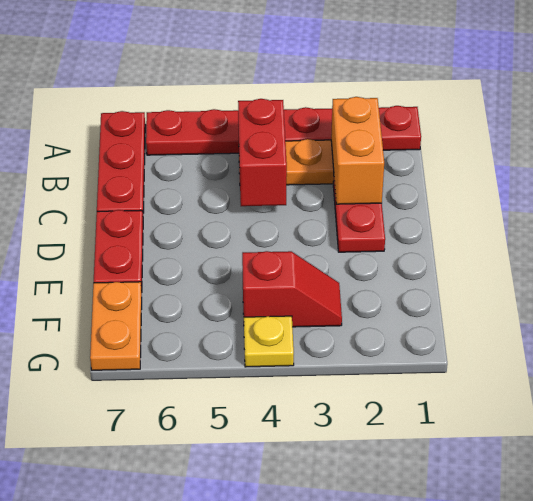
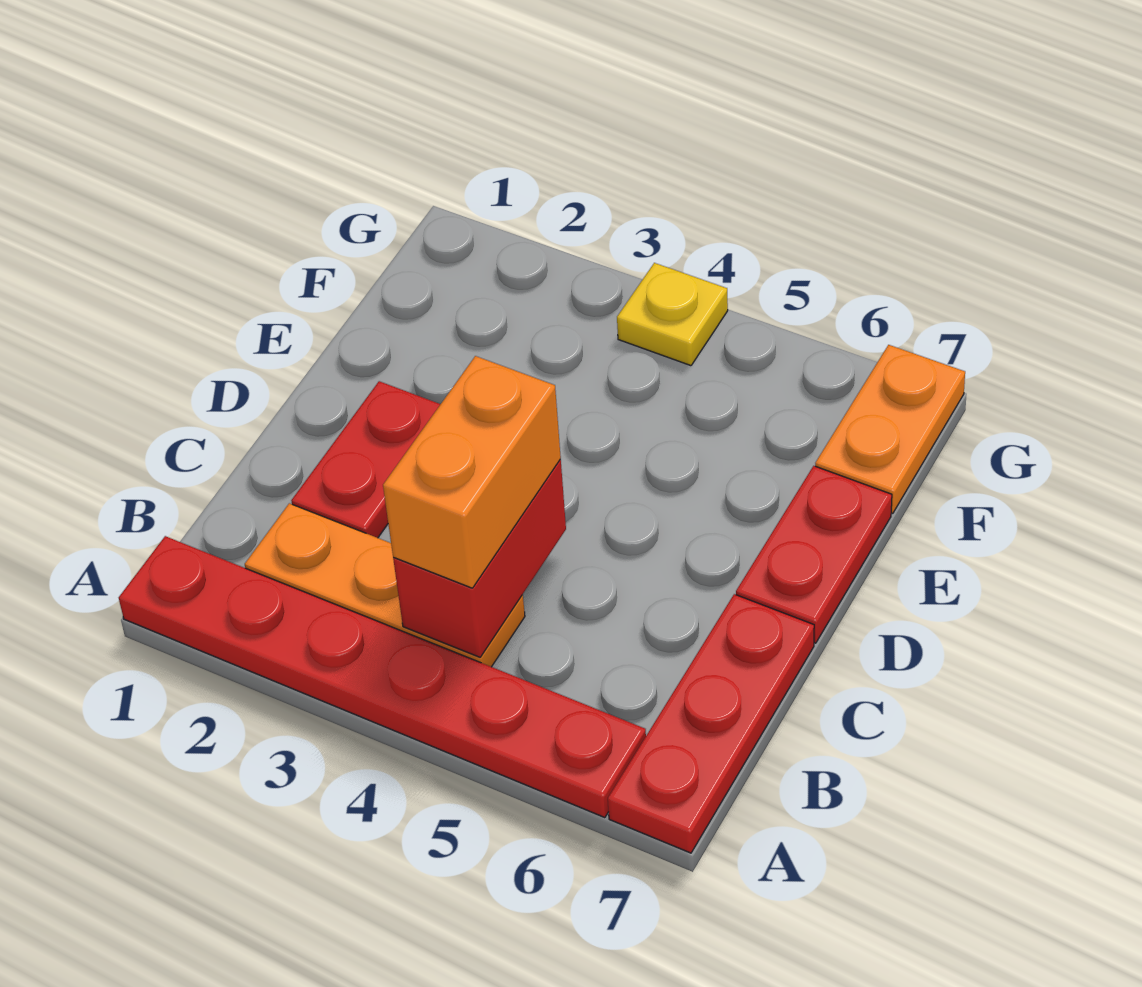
orange brick B2:C2 level 2 -> orange brick B4:C4 level 3
red slope F3:F4 level 1 top 4 -> none

